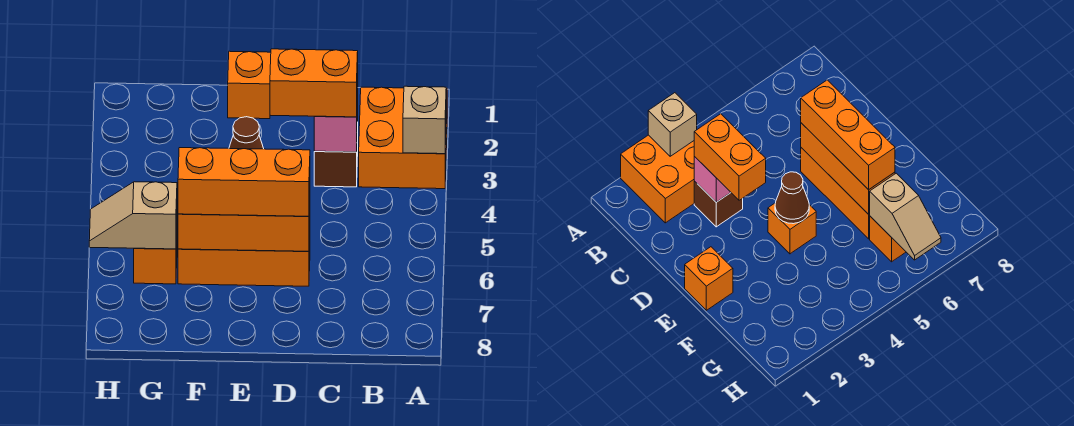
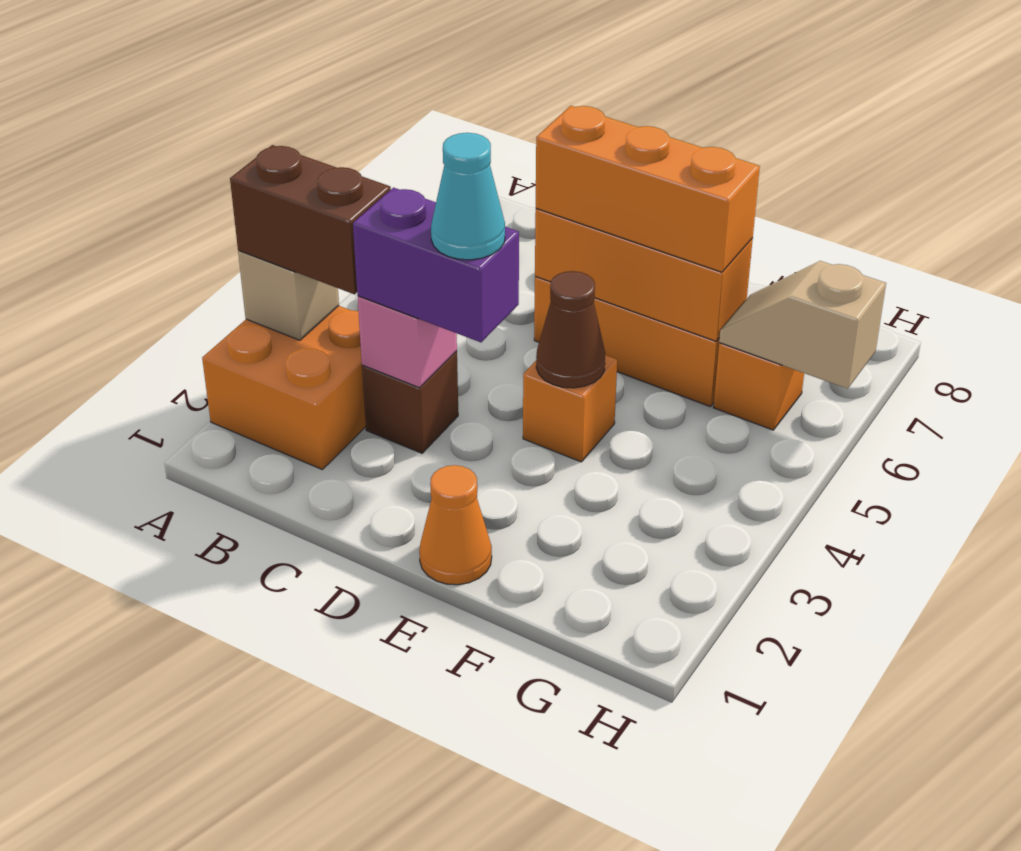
none -> brown brick A3:B3 level 3
orange brick C3:D3 level 3 -> purple brick C3:D3 level 3
none -> cyan cone D3 level 4
orange brick E1 level 1 -> orange cone E1 level 1
tan slope G6:H6 level 2 top G -> tan slope G6:H6 level 2 top H

